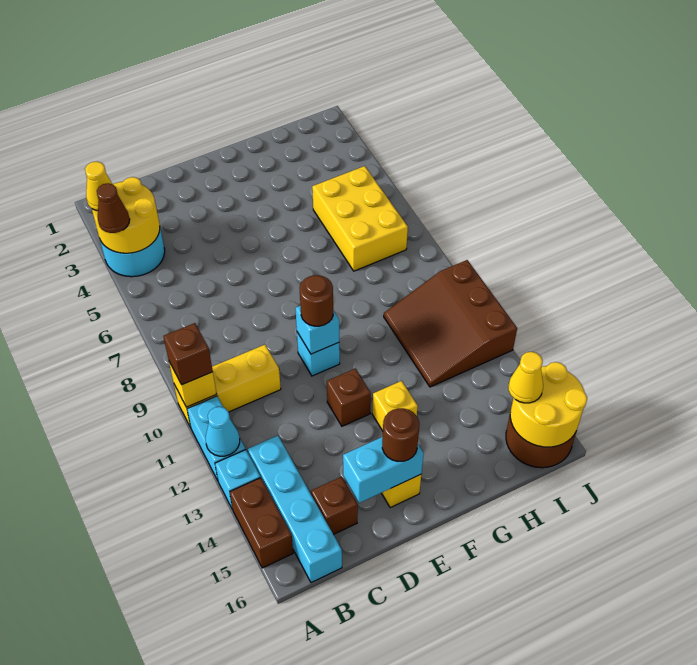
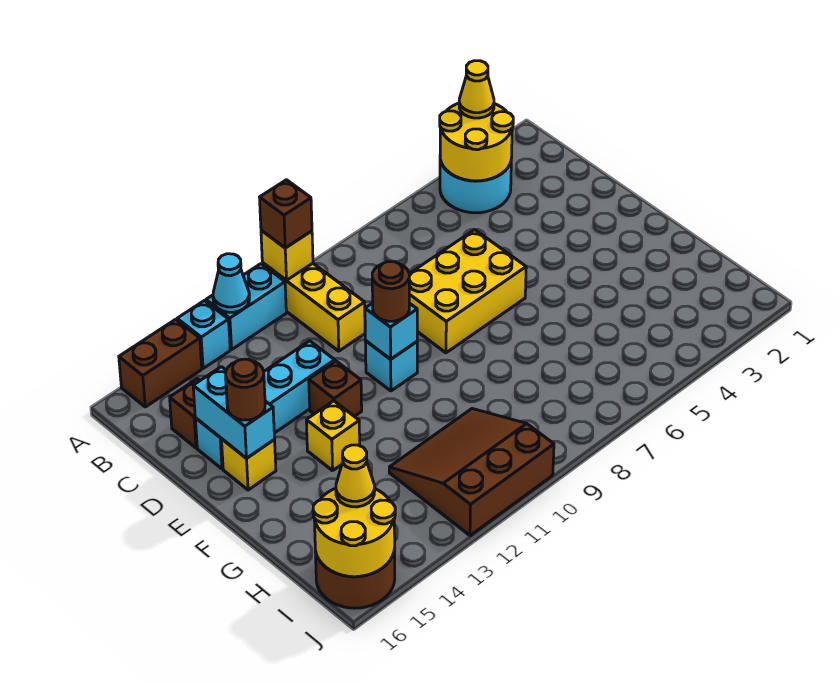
brown cone A4 level 3 -> none
cyan brick B13:B16 level 1 -> cyan brick D12:D15 level 1
yellow brick H5:I7 level 1 -> yellow brick D6:E8 level 1

